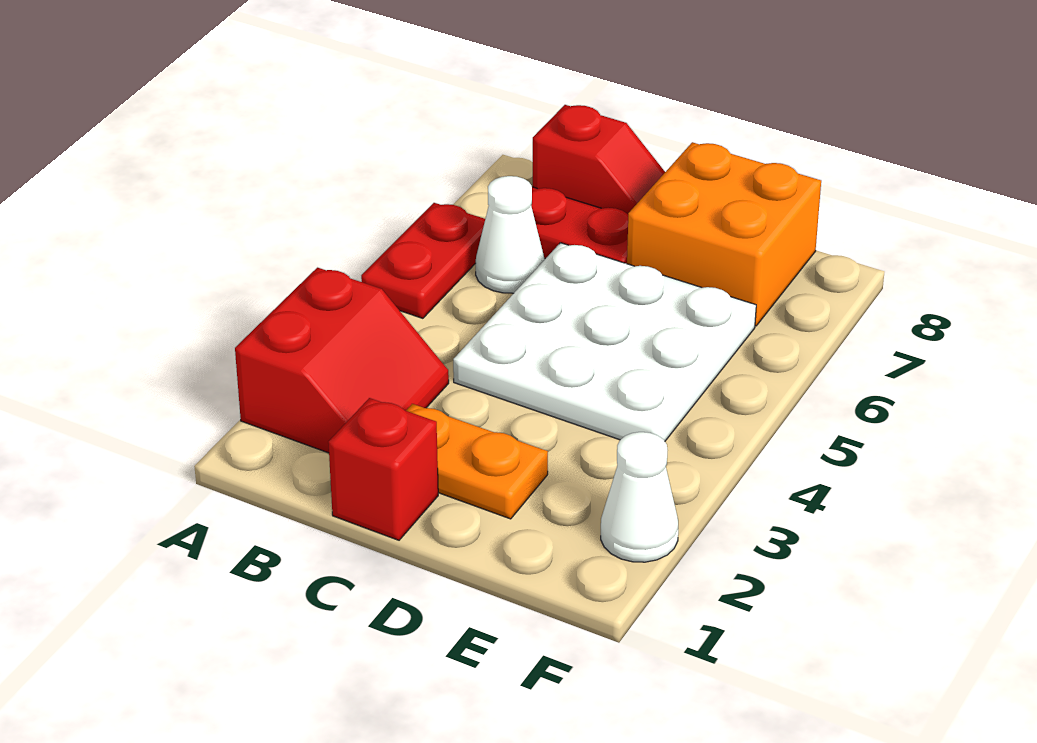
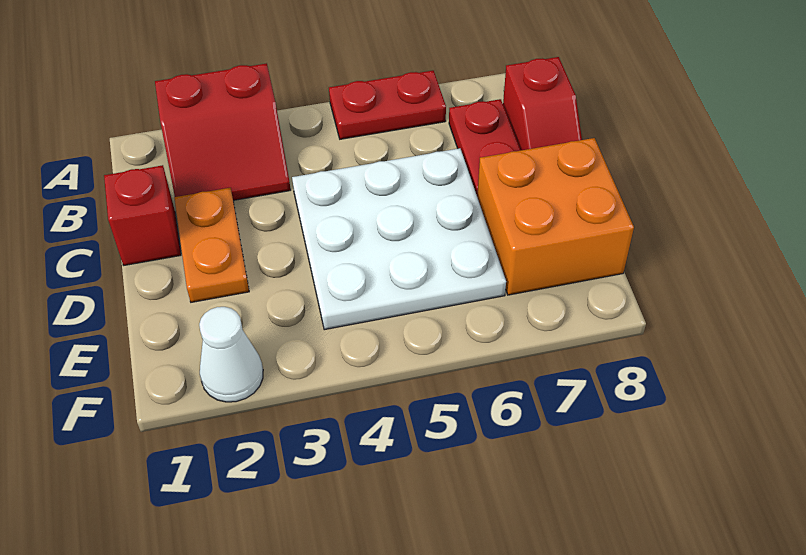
white cone B6 level 1 -> none

